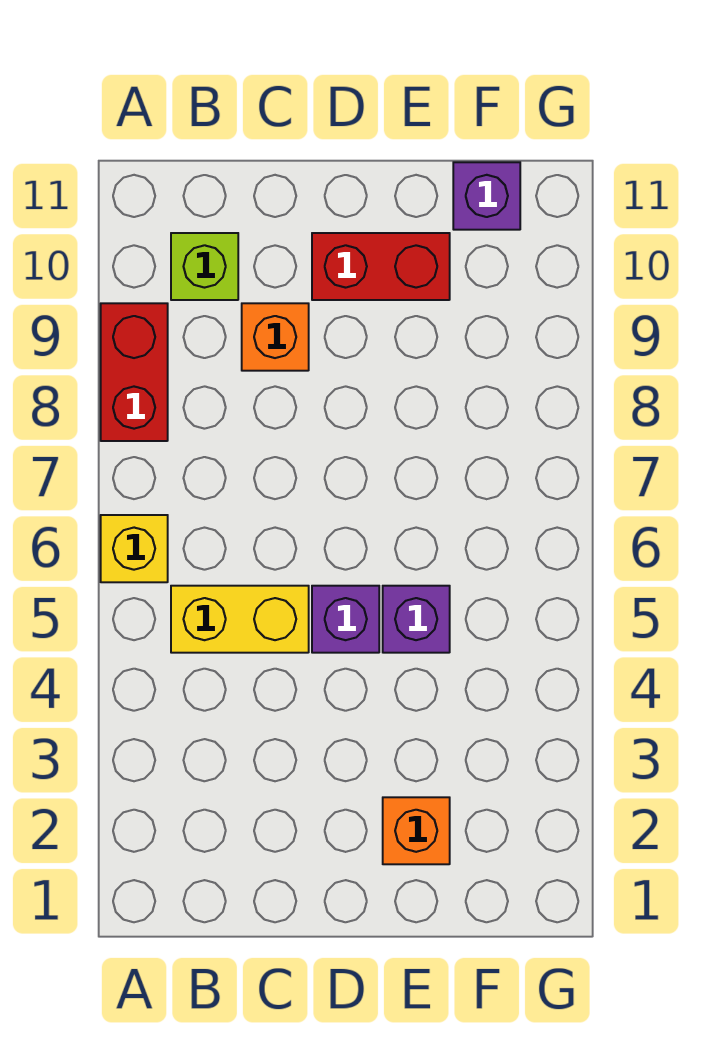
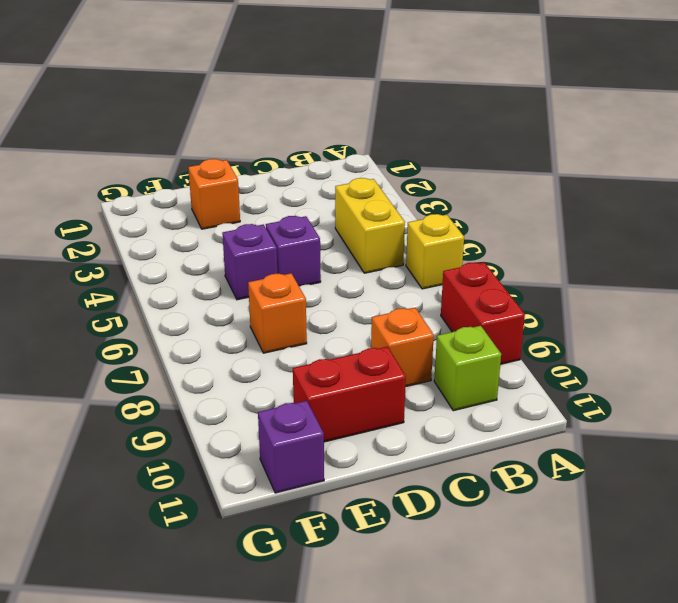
yellow brick B5:C5 level 1 -> yellow brick B4:B5 level 1
none -> orange brick E7 level 1

